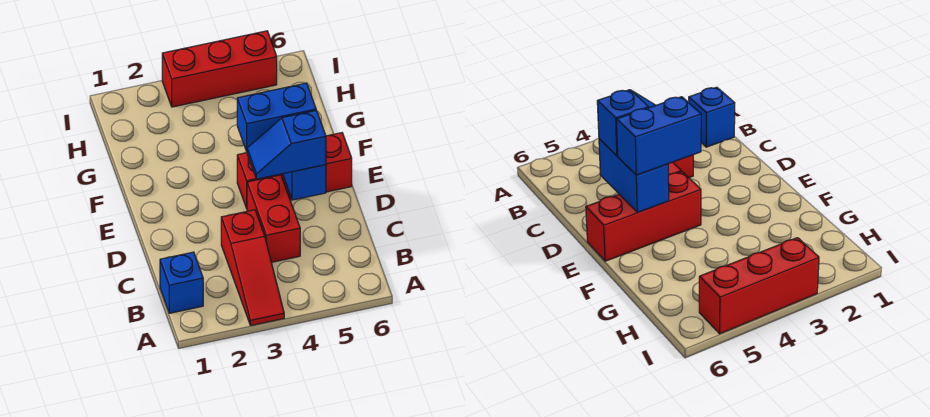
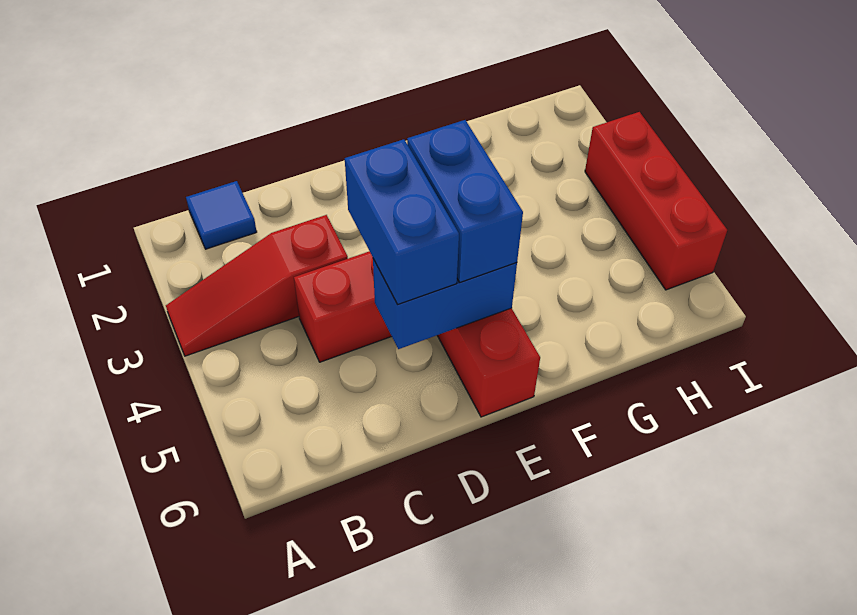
blue brick B1 level 1 -> blue tile B1 level 1
blue slope D4:D5 level 3 top 5 -> blue brick D4:D5 level 3

